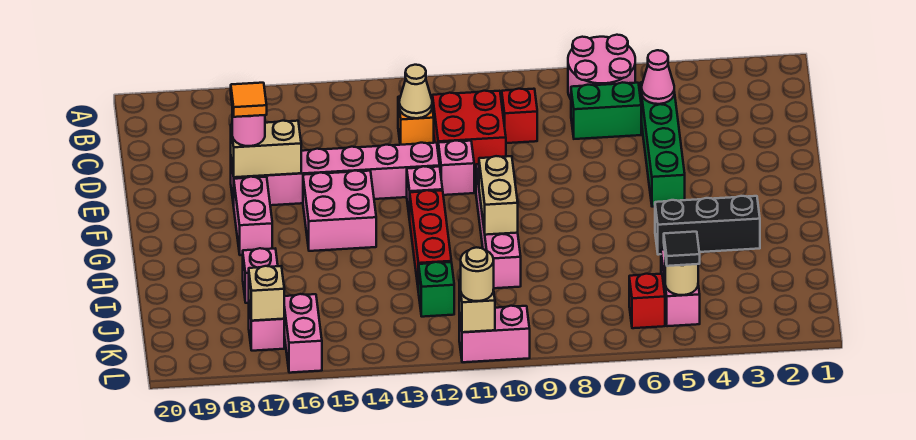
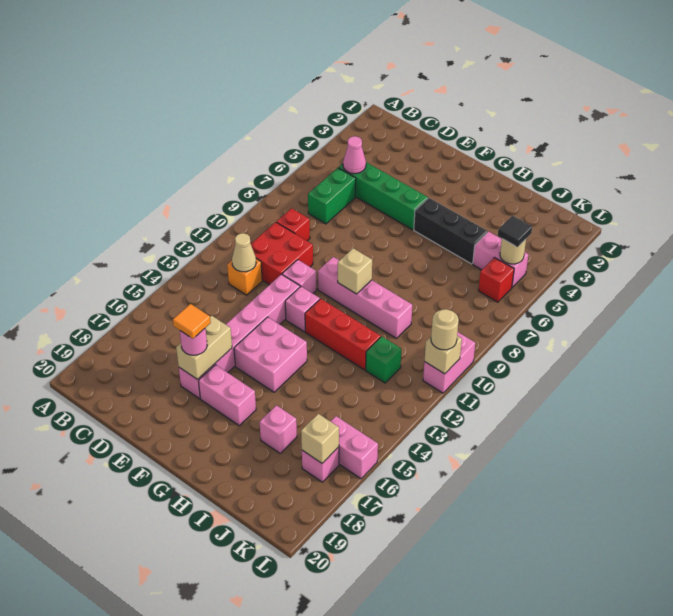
pink round brick A6:B7 level 1 -> none
tan brick G10:H10 level 2 -> tan brick G10 level 2
black brick H3:H5 level 1 -> black brick G5:I5 level 1

